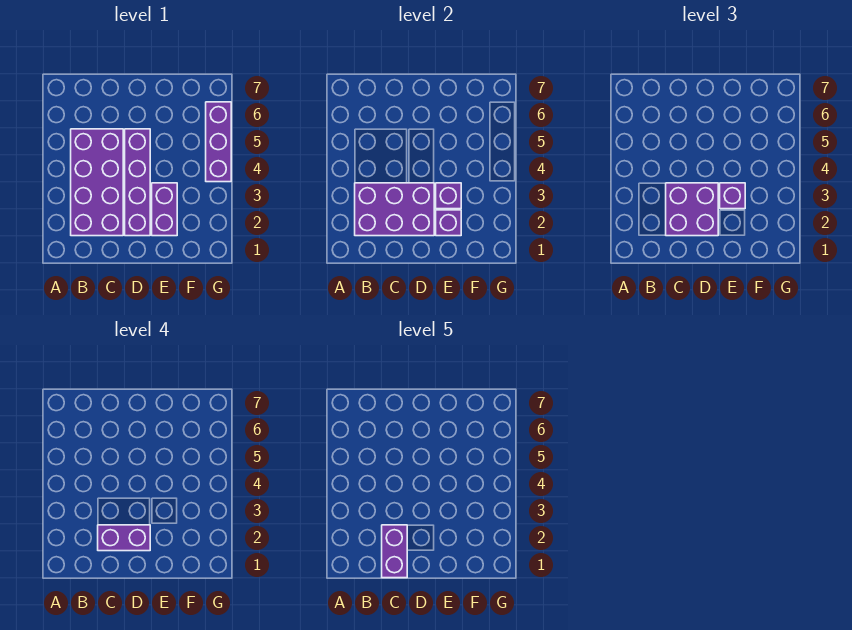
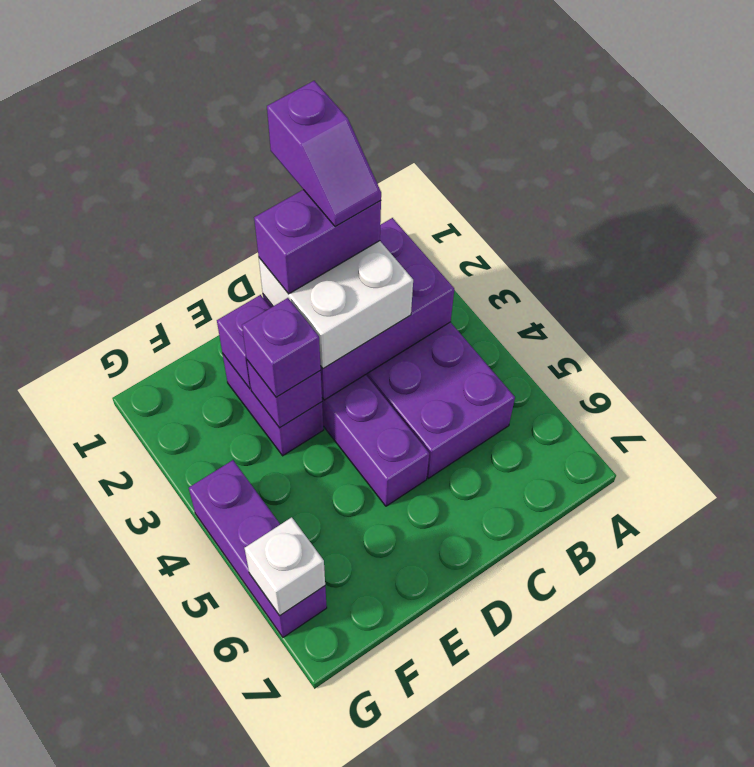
purple brick C1:C2 level 5 -> purple slope C1:C2 level 5 top 1
purple brick C2:D3 level 3 -> white brick C2:D3 level 3
none -> white brick G6 level 2

